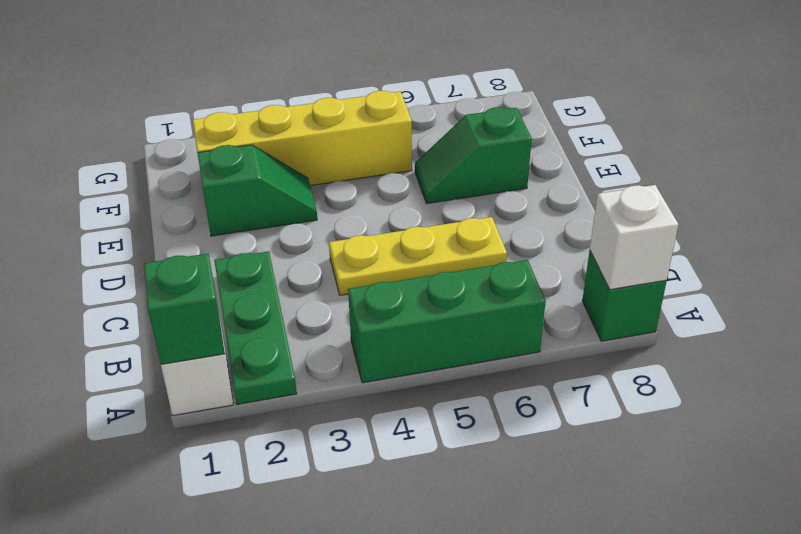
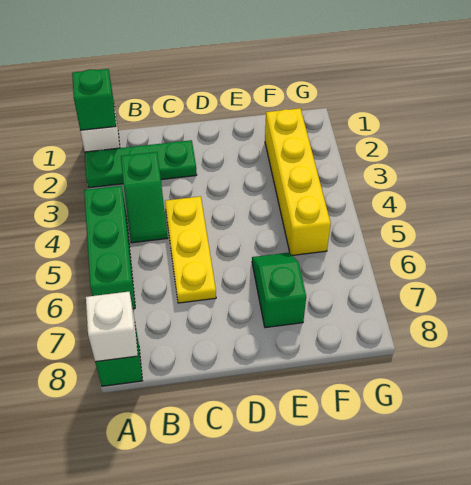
green slope E2:E3 level 1 top 2 -> green slope B3:B4 level 1 top 3

